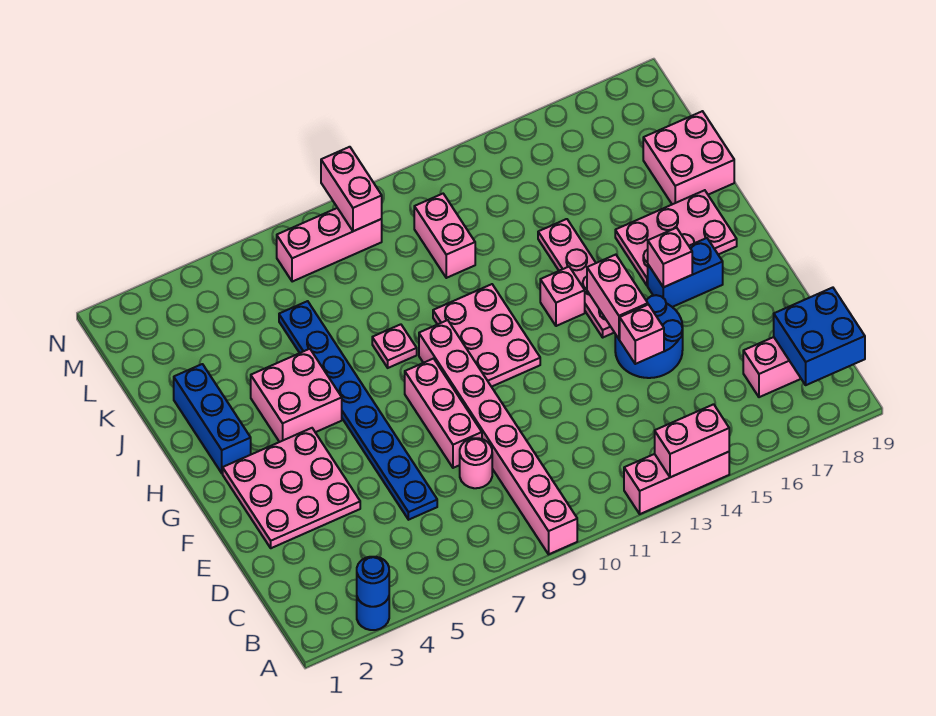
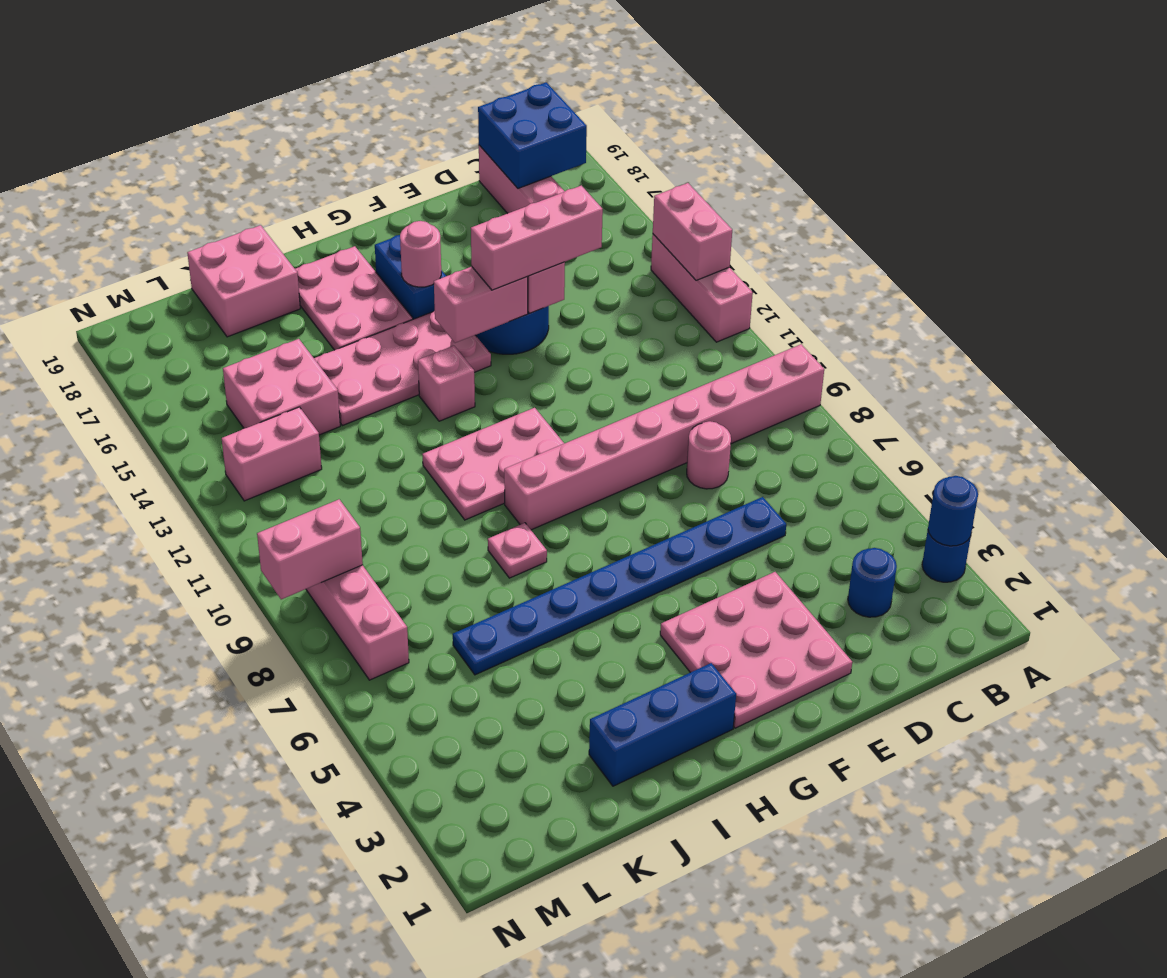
none -> blue round brick C3 level 1
pink brick E8:G8 level 1 -> pink brick D14:F14 level 3
pink plate G14:J14 level 1 -> pink plate G14:J15 level 1
pink brick G16 level 2 -> pink round brick G16 level 2
pink brick H4:I5 level 1 -> pink brick K14:L15 level 1
pink brick K11:L11 level 1 -> pink brick L13:M13 level 1

